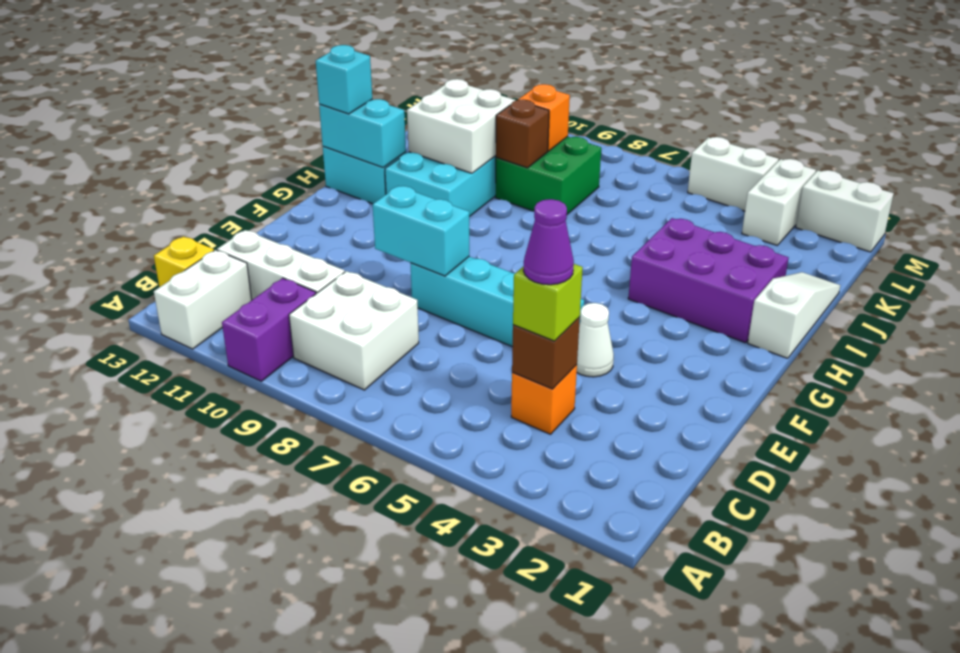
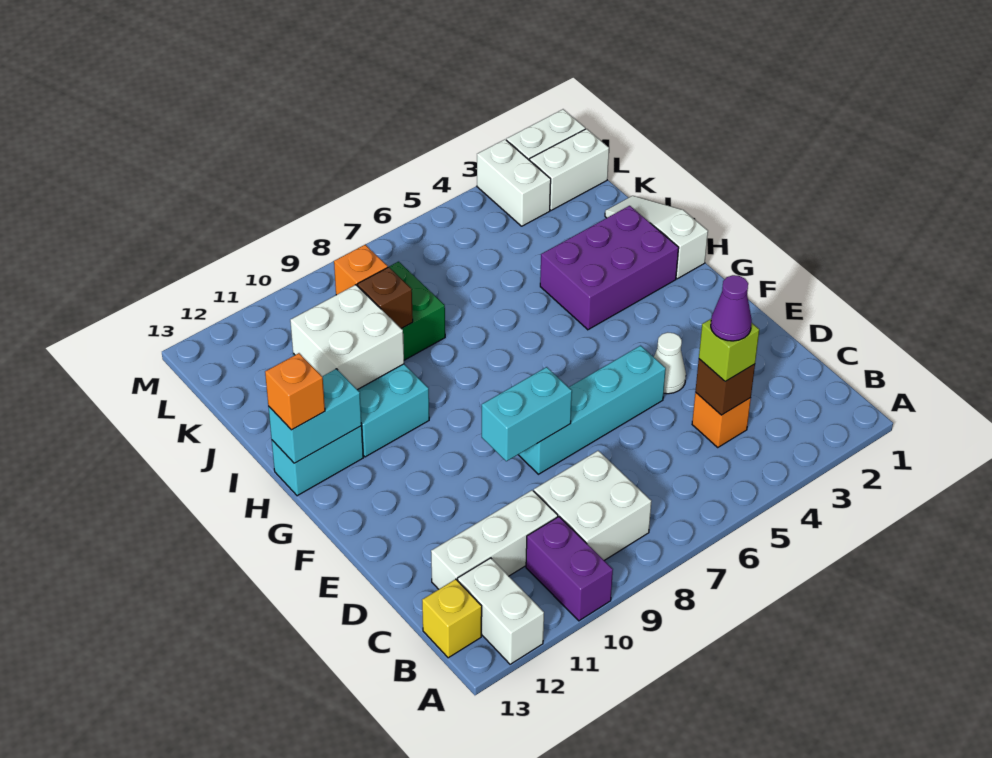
cyan brick H13 level 3 -> orange brick H13 level 3
white brick M4:M5 level 1 -> white brick L1:L2 level 1

